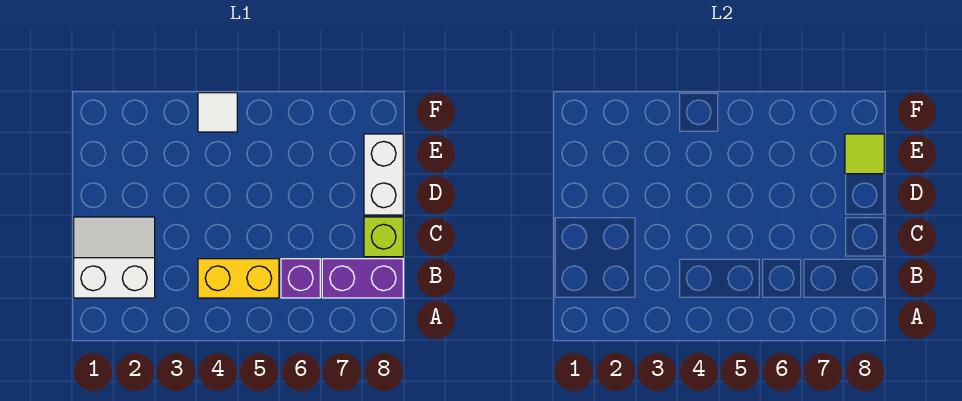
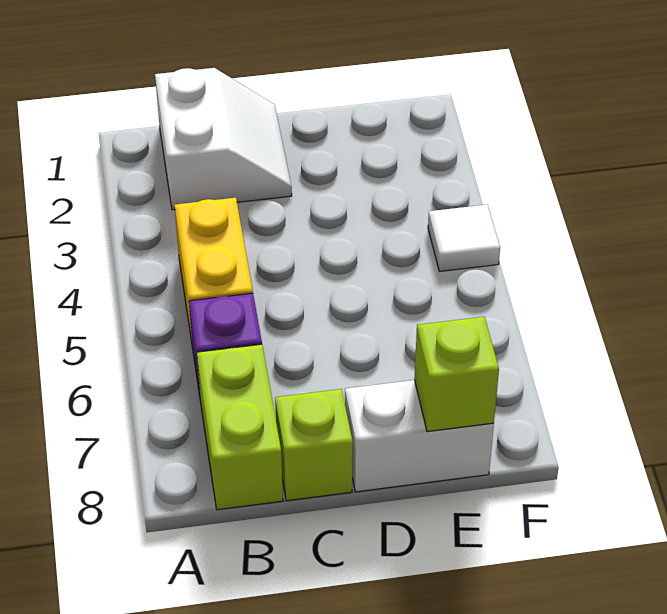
purple brick B7:B8 level 1 -> lime brick B7:B8 level 1
lime tile E8 level 2 -> lime brick E8 level 2

